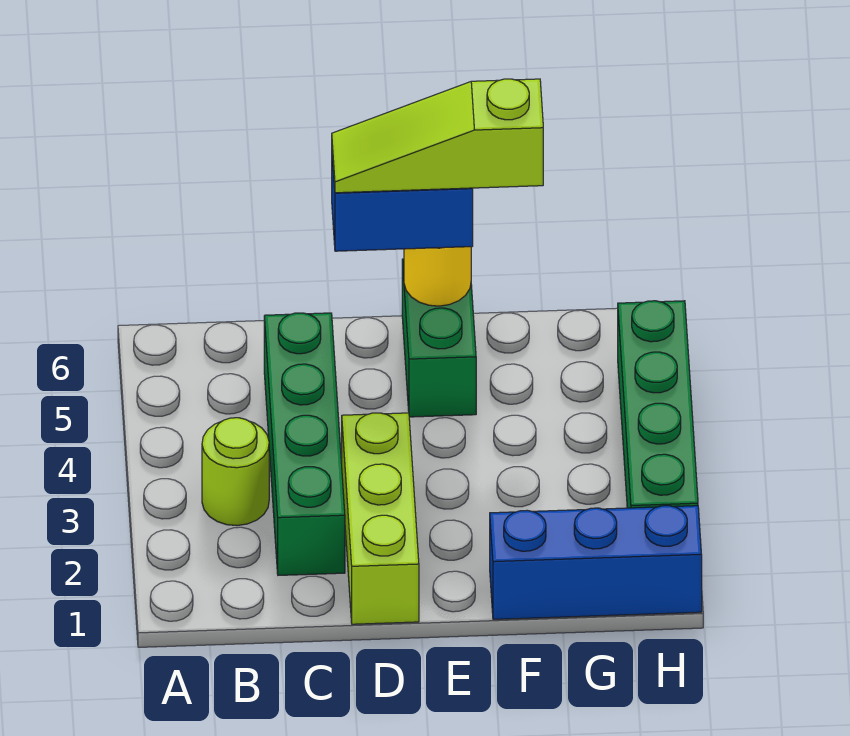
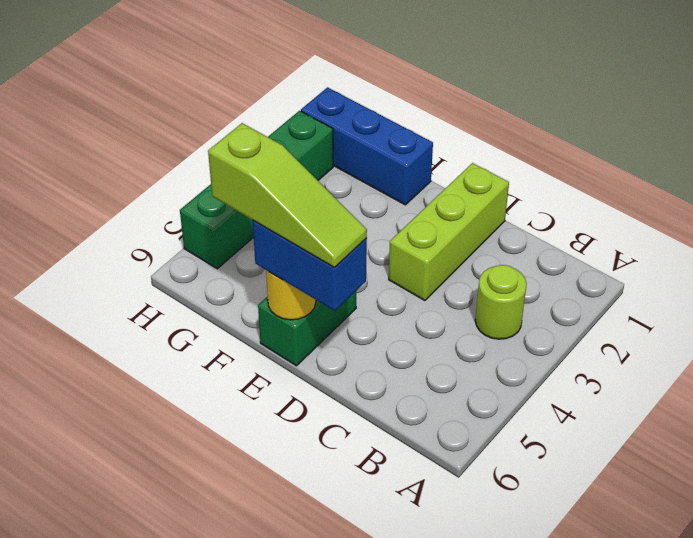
green brick C2:C5 level 1 -> none

